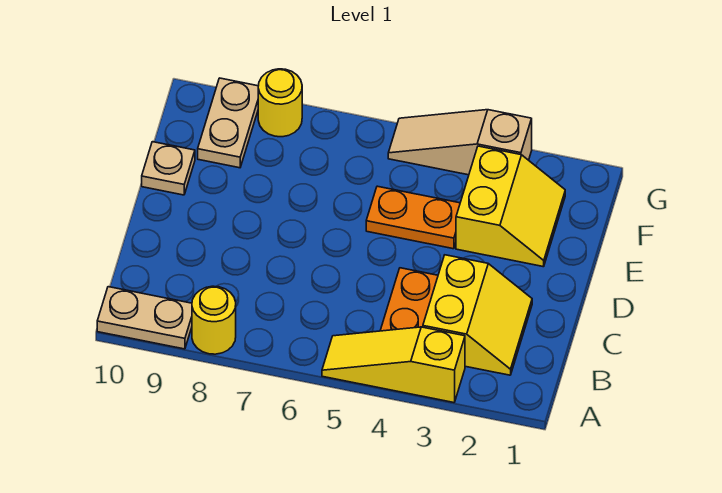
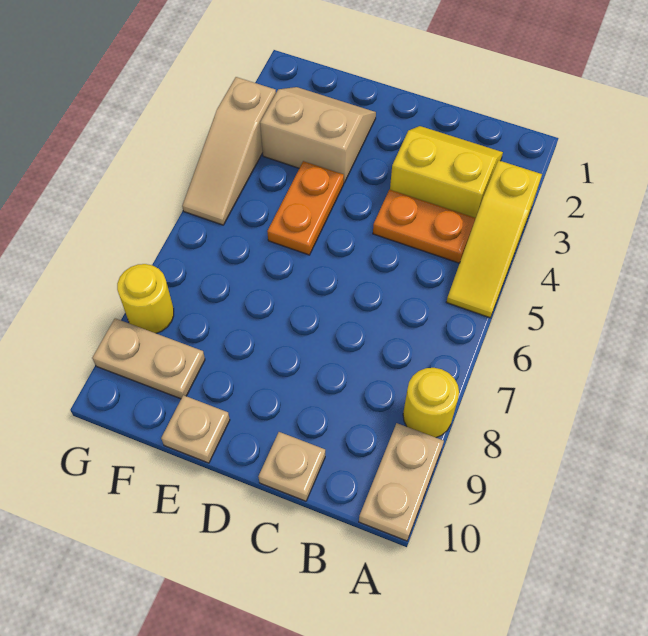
none -> tan plate C10 level 1
yellow slope E2:F3 level 1 top 3 -> tan slope E2:F3 level 1 top 3

